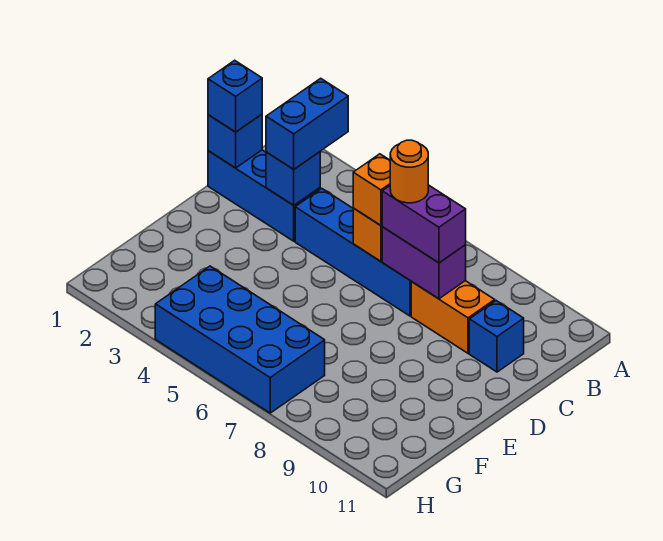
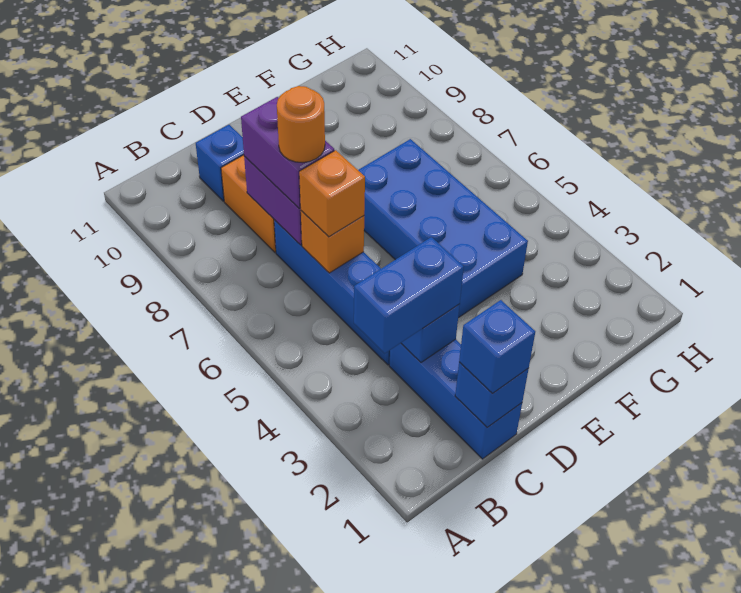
blue brick G4:H7 level 1 -> blue brick E4:F7 level 1

